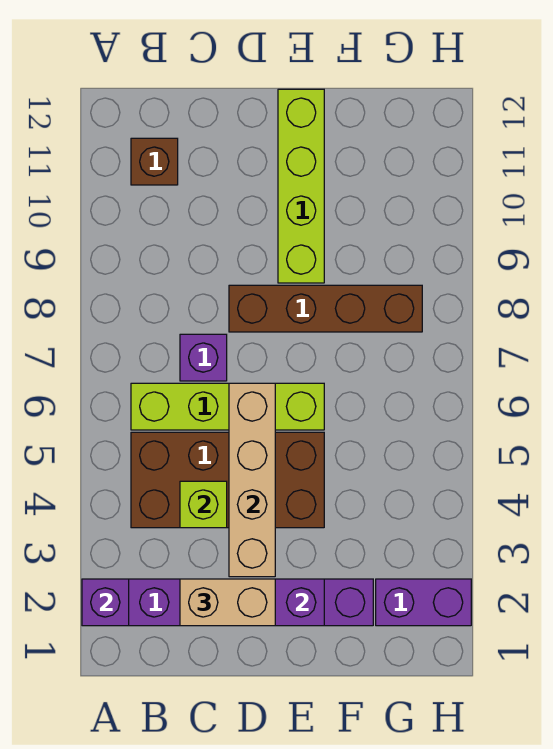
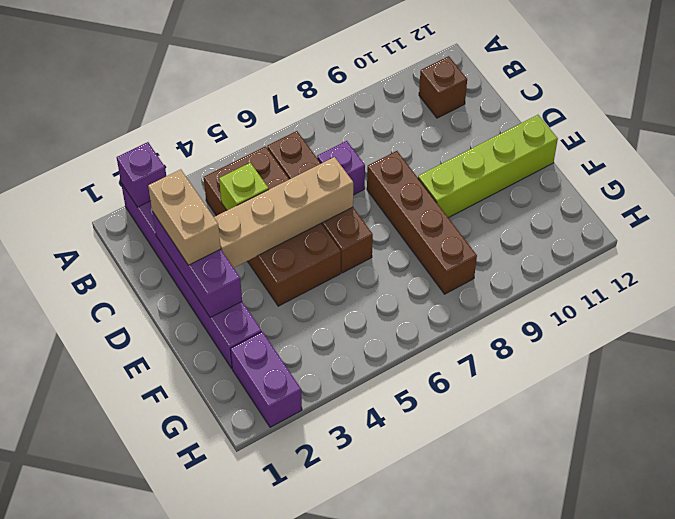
lime brick B6:E6 level 1 -> brown brick B6:E6 level 1

